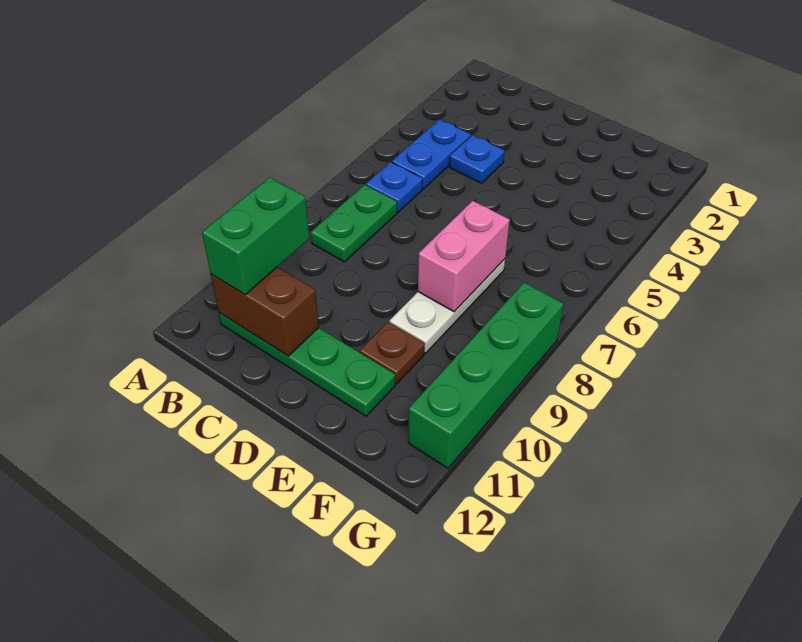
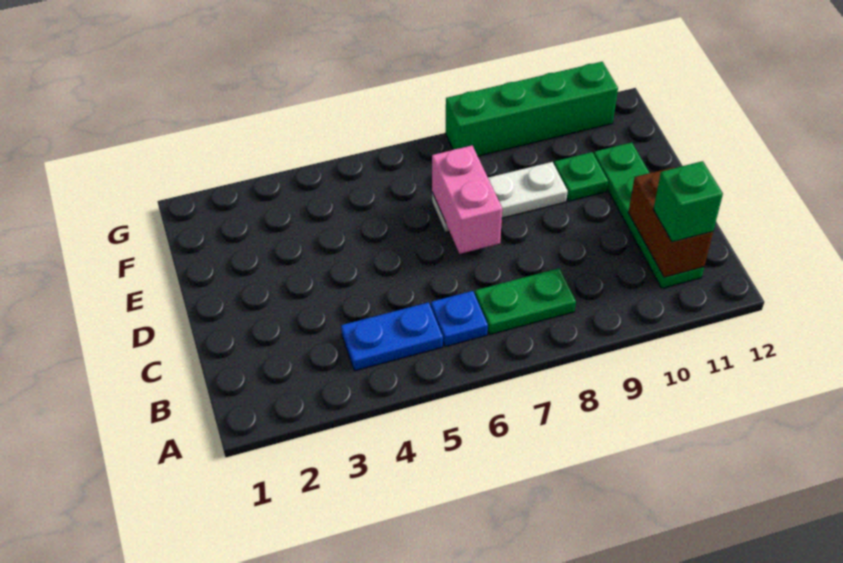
green brick B10:B11 level 3 -> green brick B11 level 3
blue plate C4 level 1 -> none
pink brick E7:E8 level 2 -> pink brick D7:E7 level 2
brown plate E10 level 1 -> green plate E10 level 1

